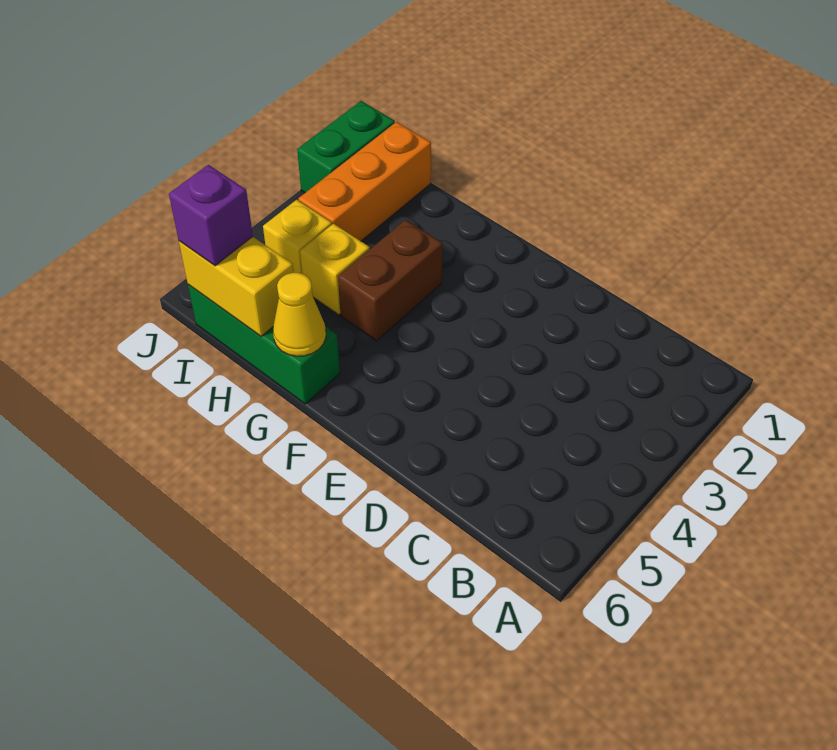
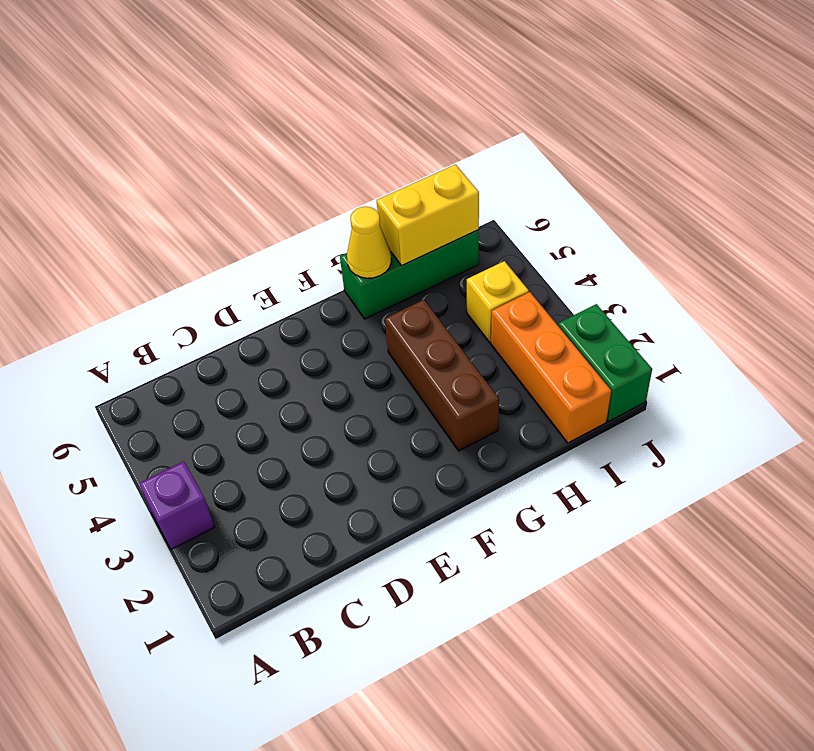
brown brick G3:G4 level 1 -> brown brick G2:G4 level 1
yellow brick H4 level 1 -> none
purple brick I6 level 3 -> purple brick A3 level 1

